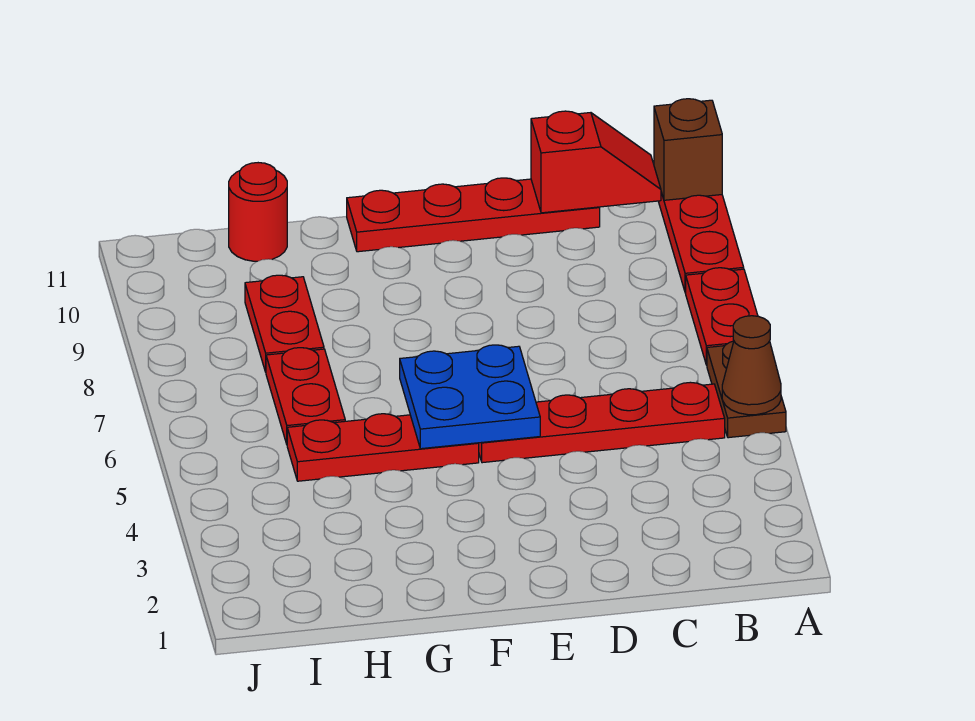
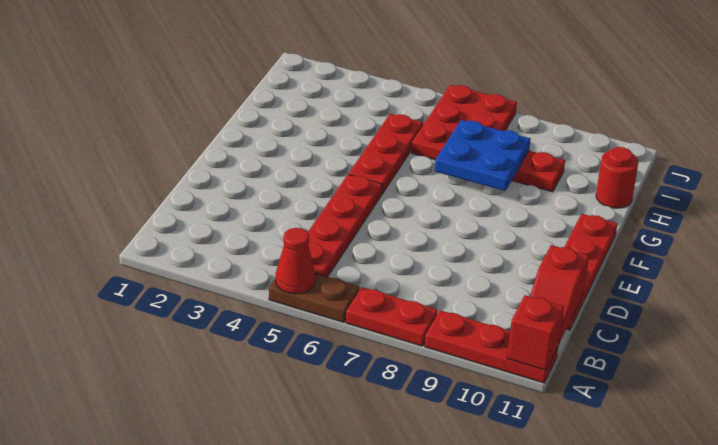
brown cone A5 level 2 -> red cone A5 level 2
brown brick A11 level 2 -> red brick A11 level 2
blue plate E5:F6 level 2 -> blue plate G7:H8 level 2
red plate H6:H7 level 1 -> red plate H6:J7 level 1

